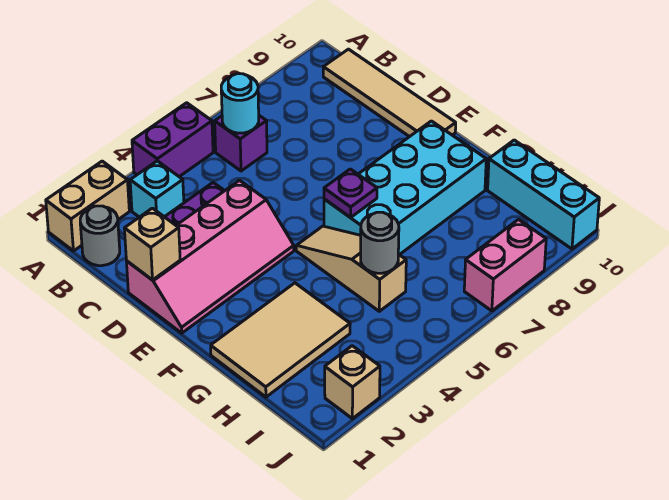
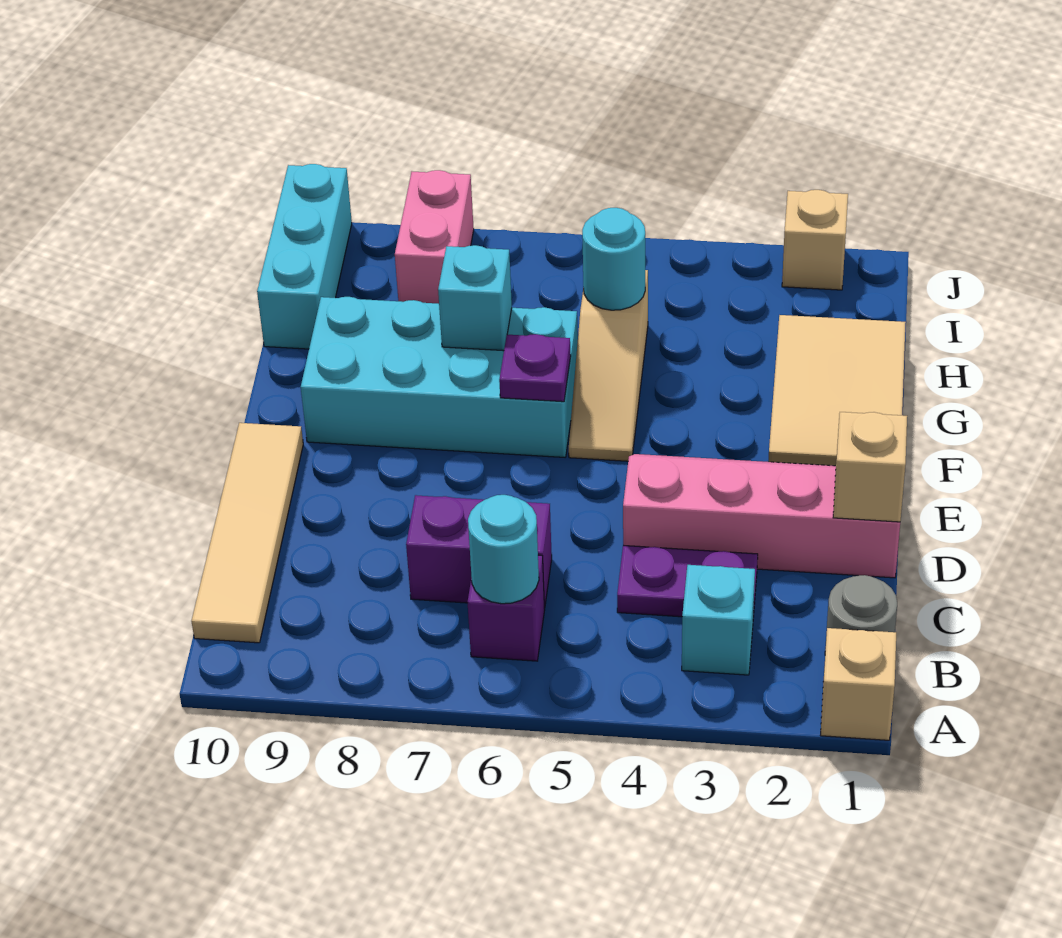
tan brick A1:A2 level 1 -> tan brick A1 level 1
purple brick A4:A5 level 1 -> purple brick C6:C7 level 1
tan tile G1:H3 level 1 -> tan tile F1:H2 level 1
none -> cyan brick G7 level 2
grey round brick H5 level 2 -> cyan round brick H5 level 2
pink brick J7:J8 level 1 -> pink brick I8:J8 level 1

